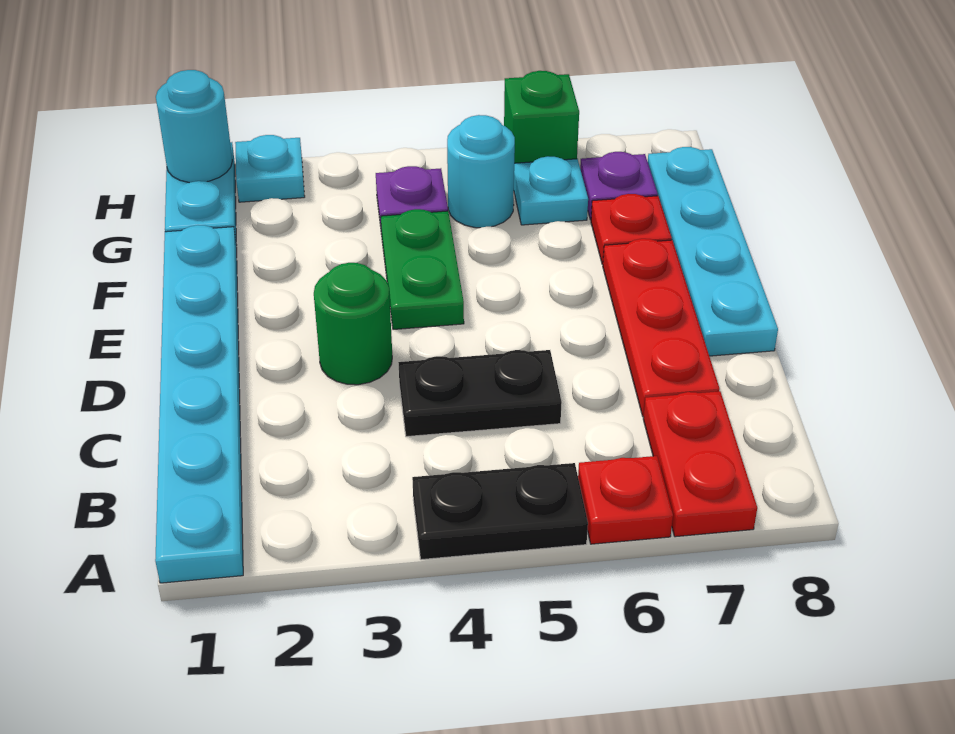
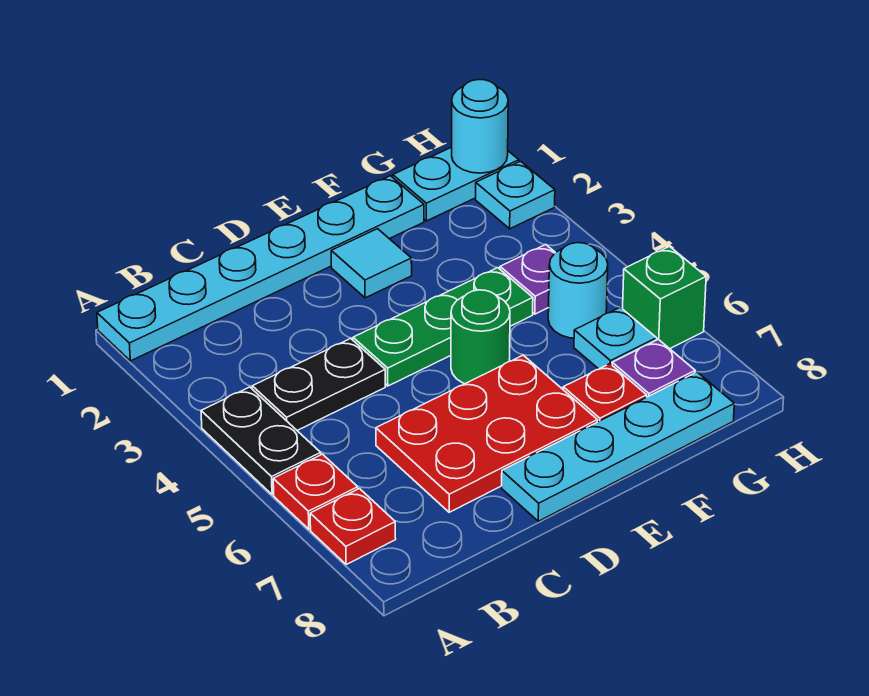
red plate A7:B7 level 1 -> red plate A7 level 1
black plate C4:C5 level 1 -> black plate B4:C4 level 1
red plate C7:E7 level 1 -> red plate C6:E7 level 1
green round brick D3 level 1 -> green round brick E5 level 1
none -> cyan tile E2 level 1
green plate E4:F4 level 1 -> green plate D4:F4 level 1

